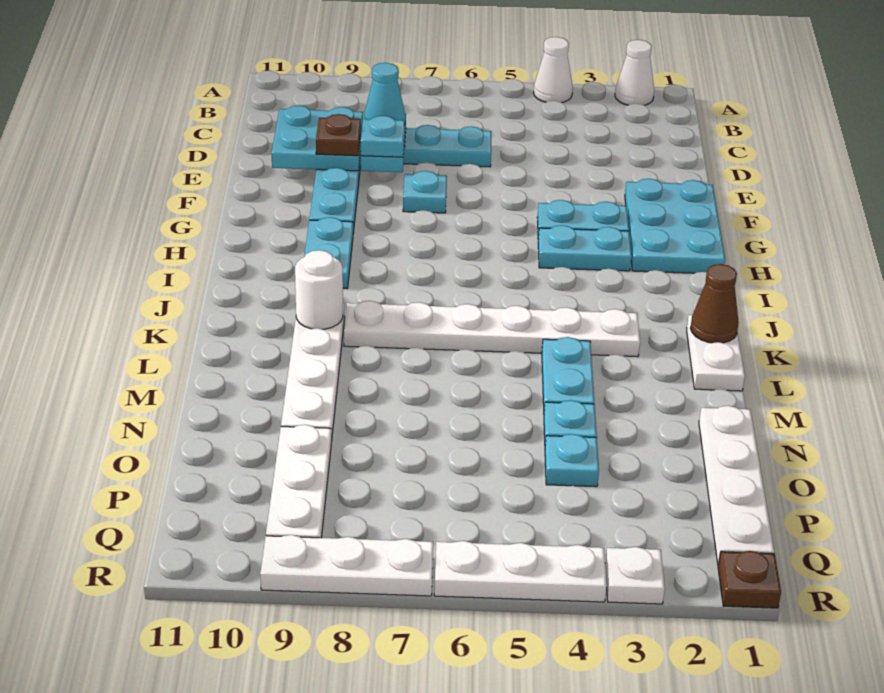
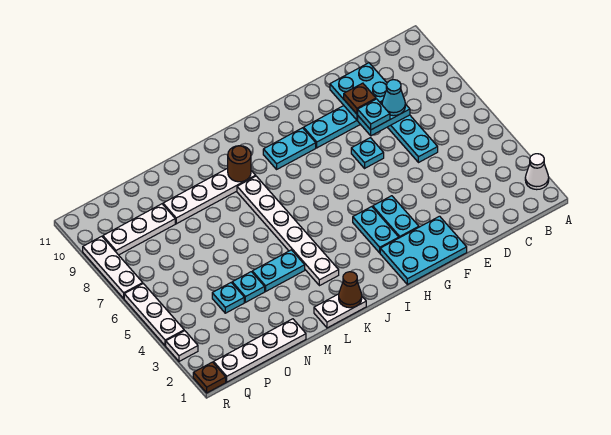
white cone A4 level 1 -> none
white round brick K9 level 2 -> brown round brick K9 level 2

